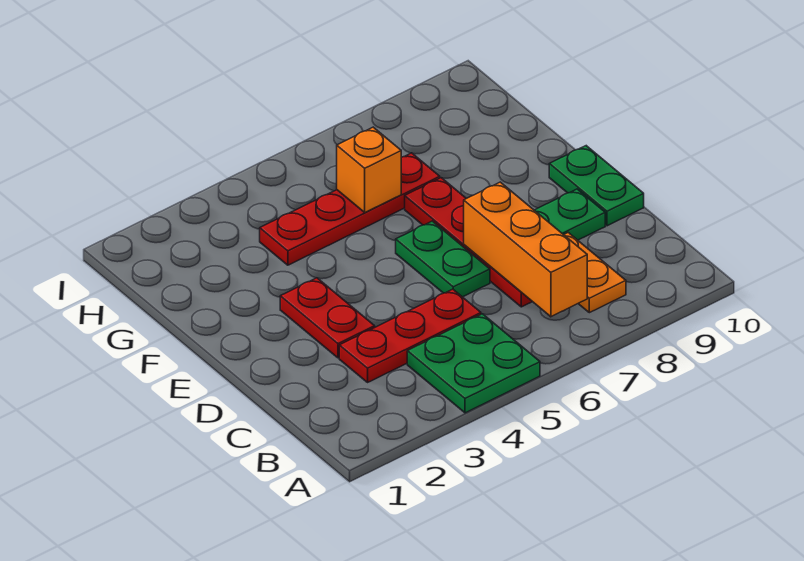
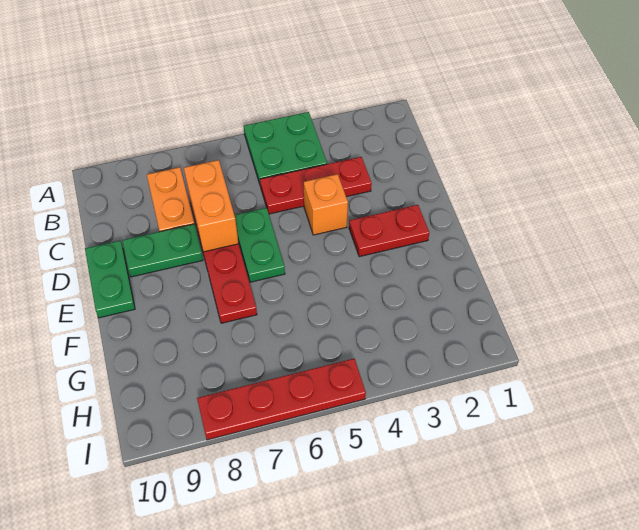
orange brick B7:D7 level 2 -> orange brick C7:D7 level 2
red plate D3:E3 level 1 -> red plate E2:E3 level 1
red plate G4:G7 level 1 -> red plate I5:I8 level 1
orange brick G6 level 2 -> orange brick D4 level 1

